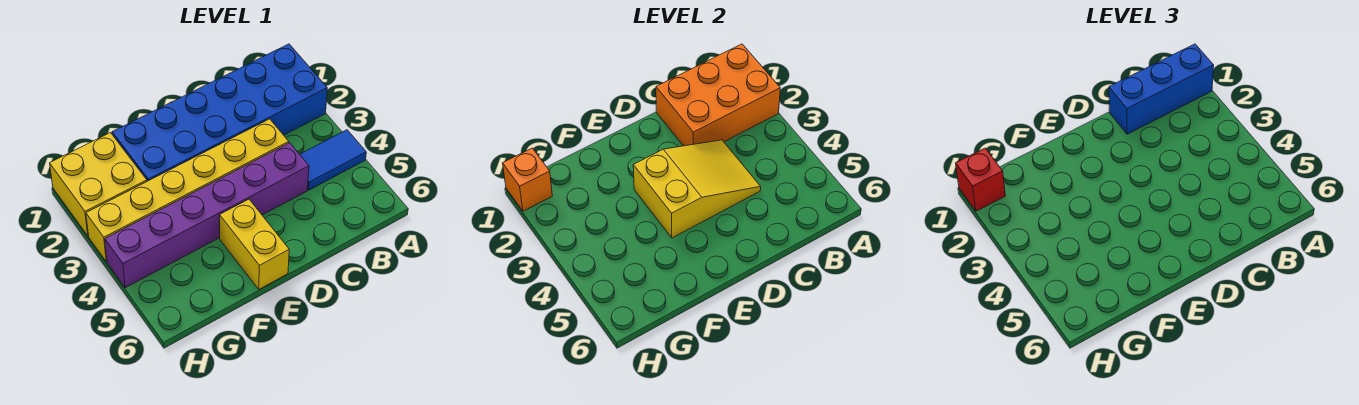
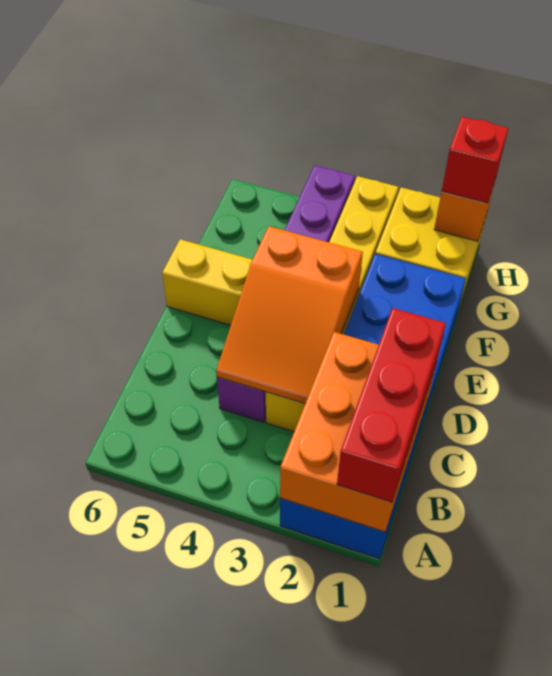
blue brick A1:C1 level 3 -> red brick A1:C1 level 3
blue tile A4:B4 level 1 -> none
yellow slope C3:E4 level 2 top E -> orange slope C3:E4 level 2 top E

